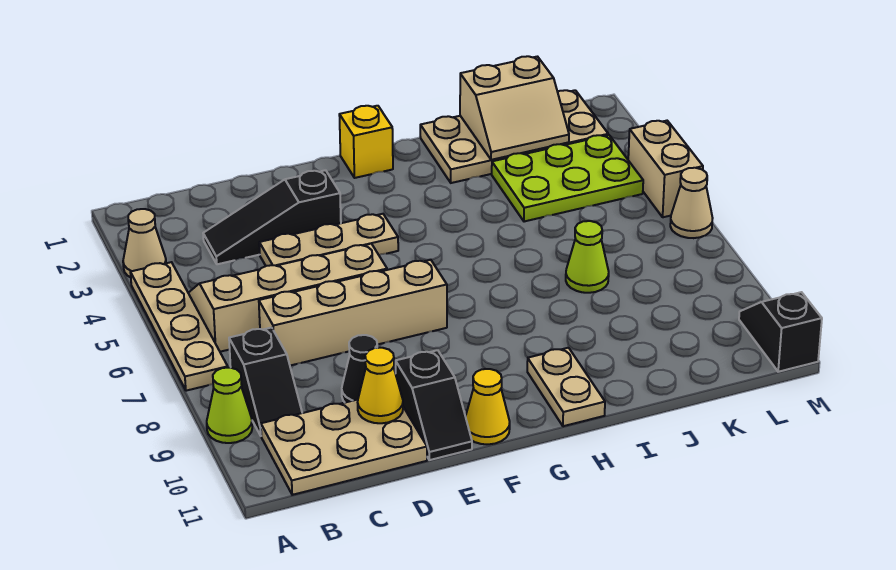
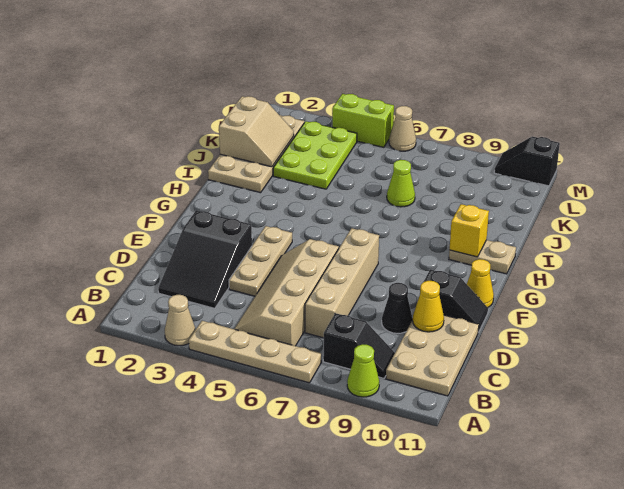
black slope C3:E3 level 1 top E -> black slope C2:E3 level 1 top E
yellow brick G1 level 1 -> yellow brick H10 level 2
tan brick M4:M5 level 1 -> lime brick M4:M5 level 1

